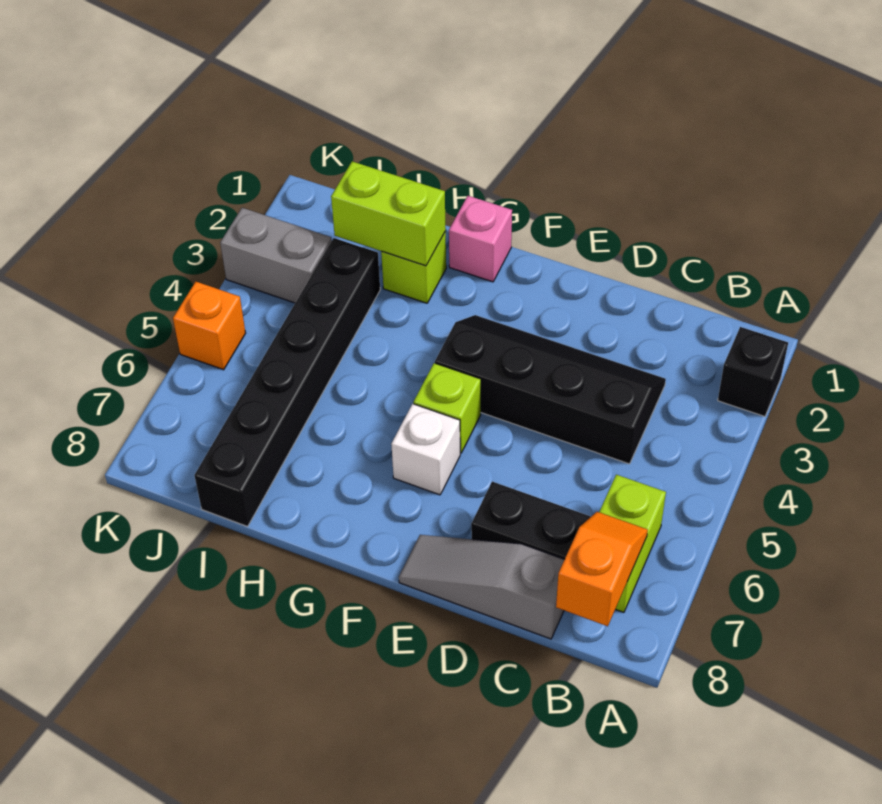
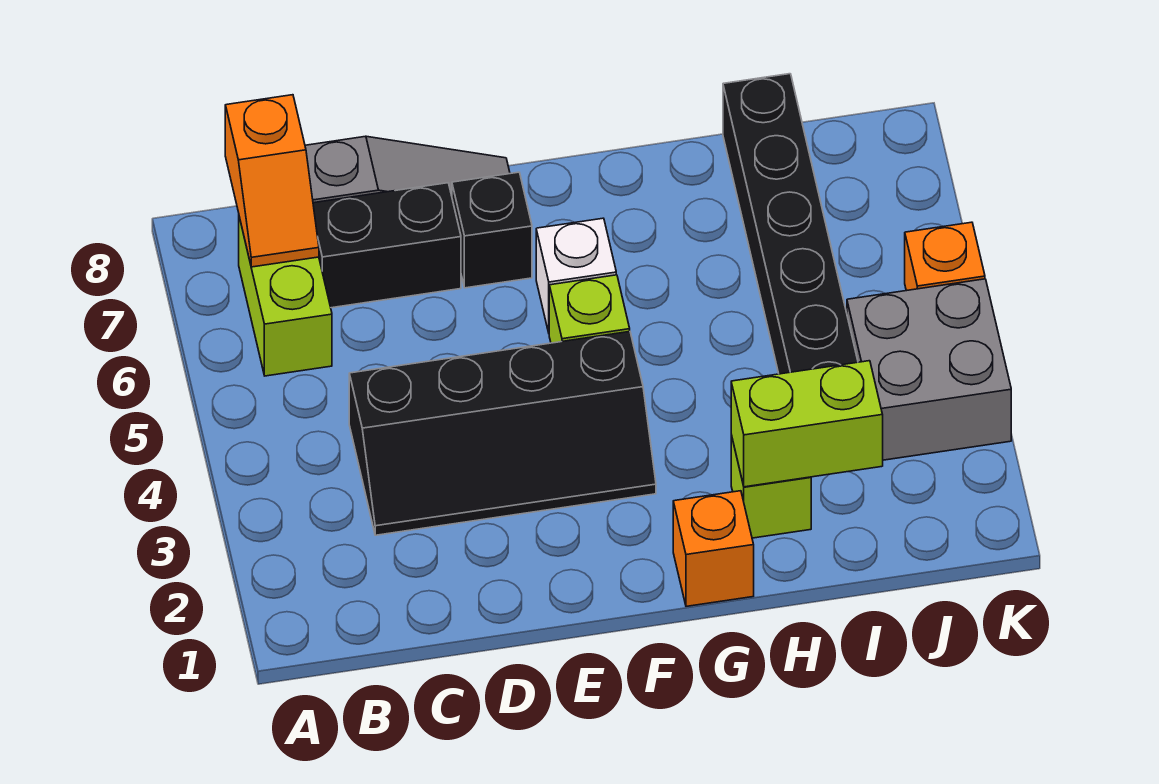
black brick A2 level 1 -> black brick E7 level 1
pink brick G1 level 1 -> orange brick G1 level 1
grey brick J3:K3 level 1 -> grey brick J3:K4 level 1

